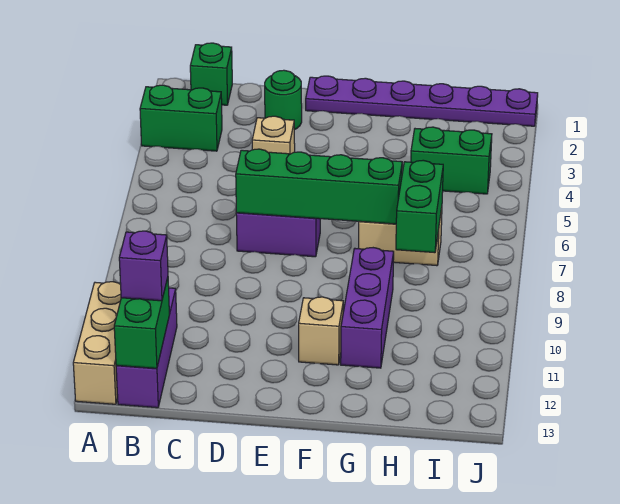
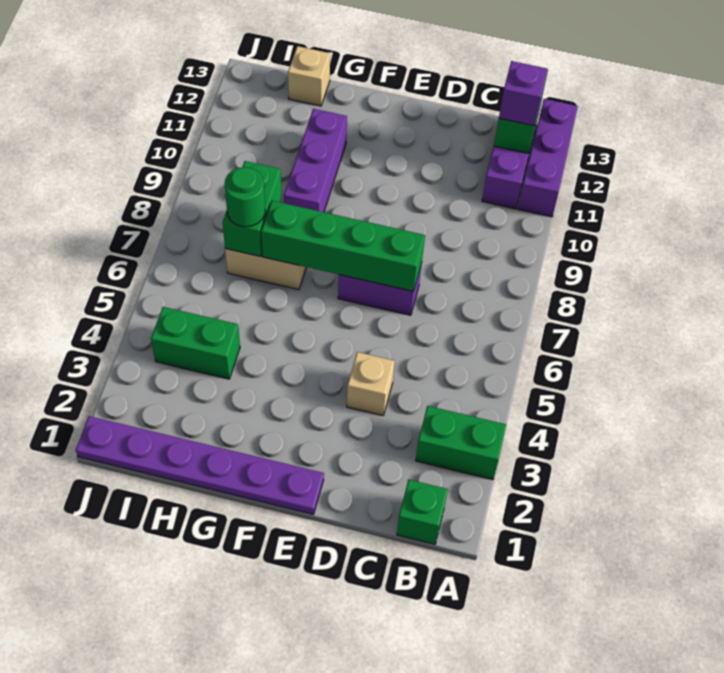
tan brick A11:A13 level 1 -> purple brick A11:A13 level 1
green round brick D2 level 1 -> green round brick H7 level 3
tan brick F11 level 1 -> tan brick H13 level 1

